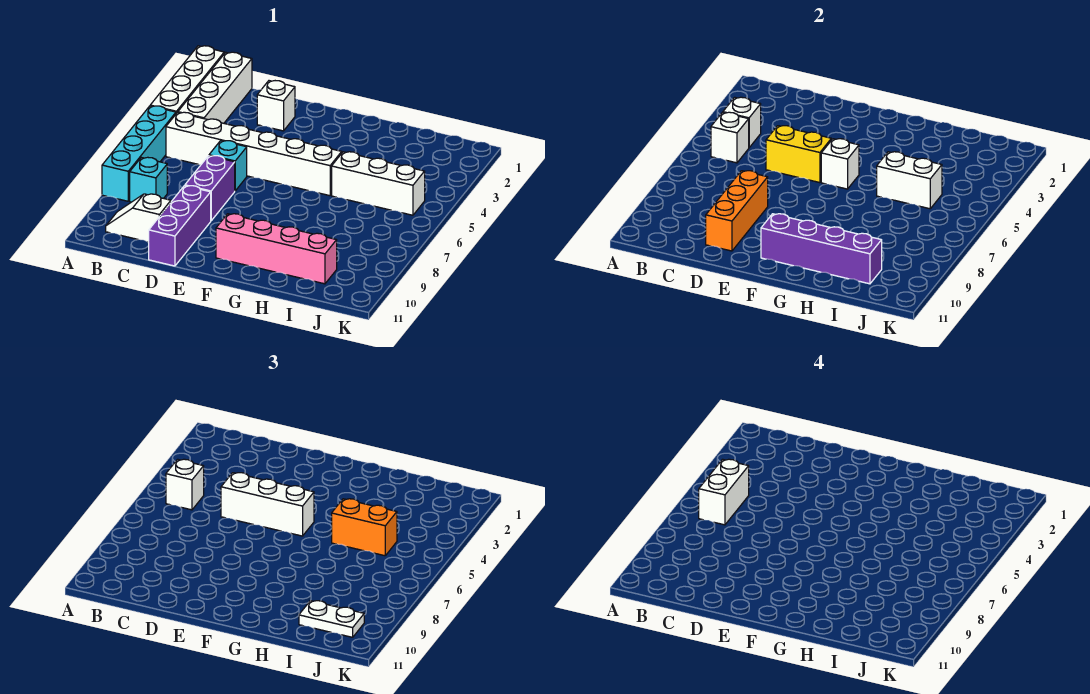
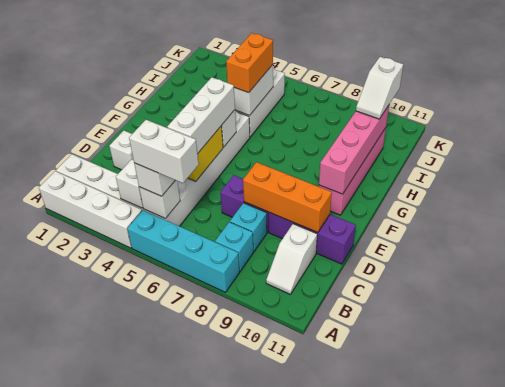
cyan brick D6 level 1 -> cyan brick C8 level 1
purple brick F10:I10 level 2 -> pink brick F10:I10 level 2
white plate I10:J10 level 3 -> white slope I10:J10 level 3 top J

